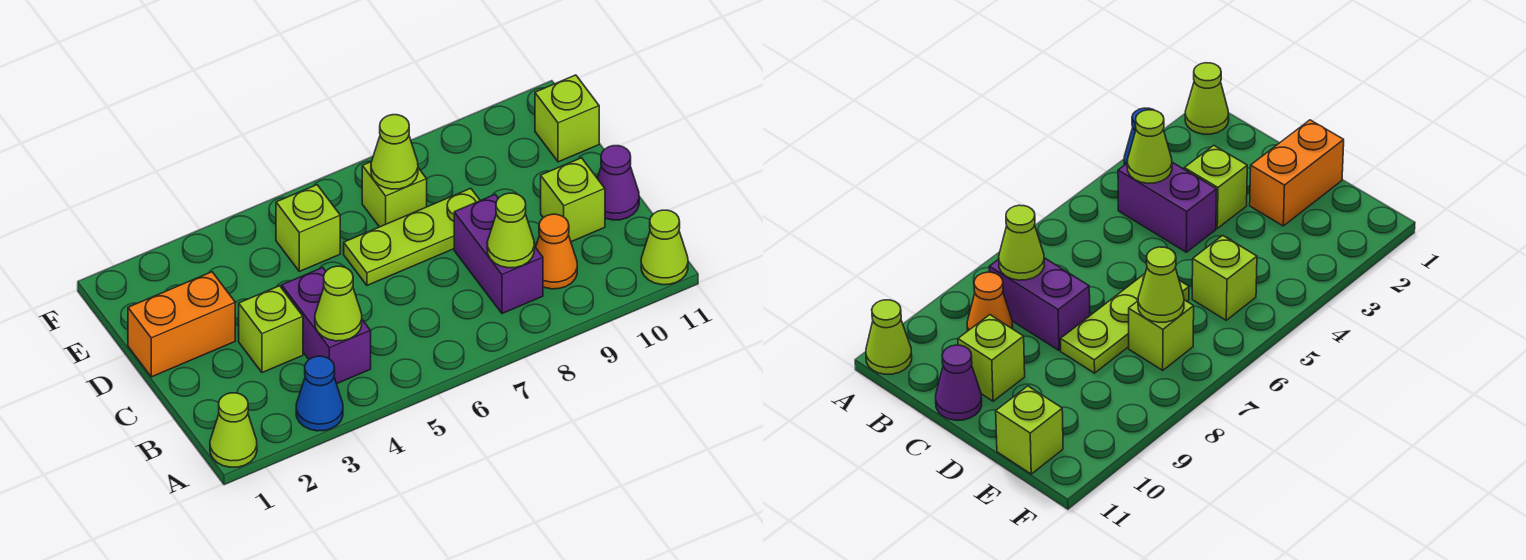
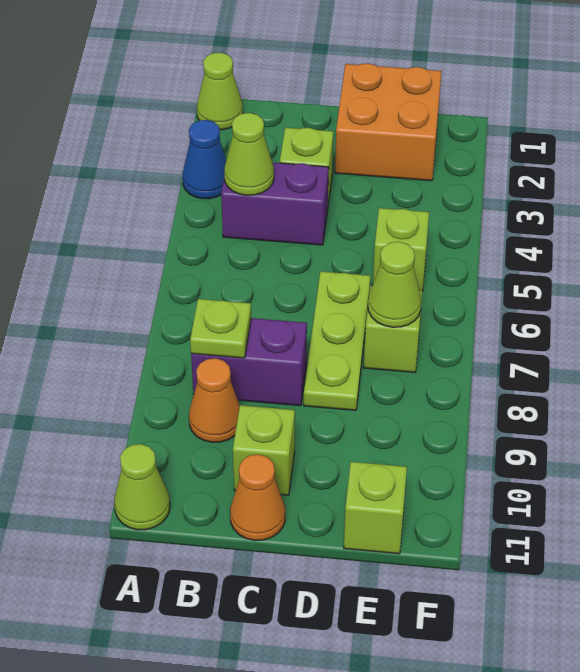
lime cone B8 level 2 -> lime plate B8 level 2
purple cone C11 level 1 -> orange cone C11 level 1
orange brick D1:D2 level 1 -> orange brick D1:E2 level 1

